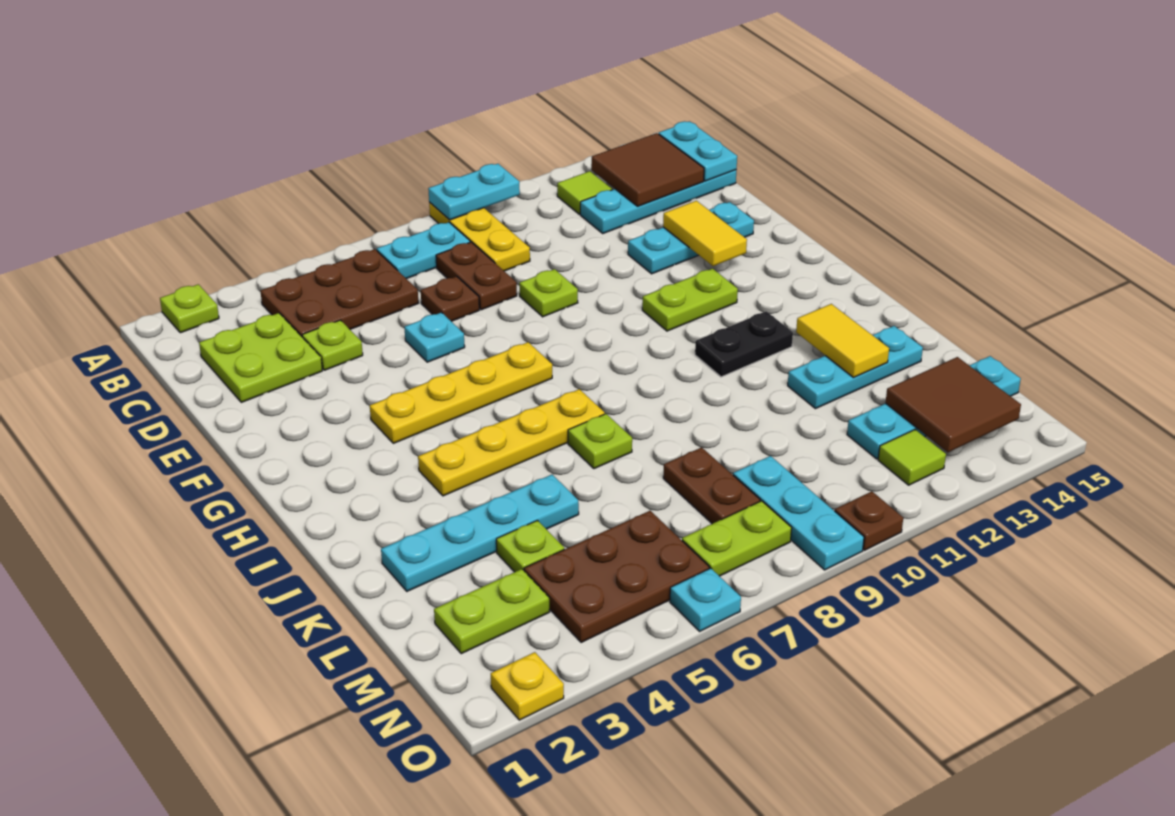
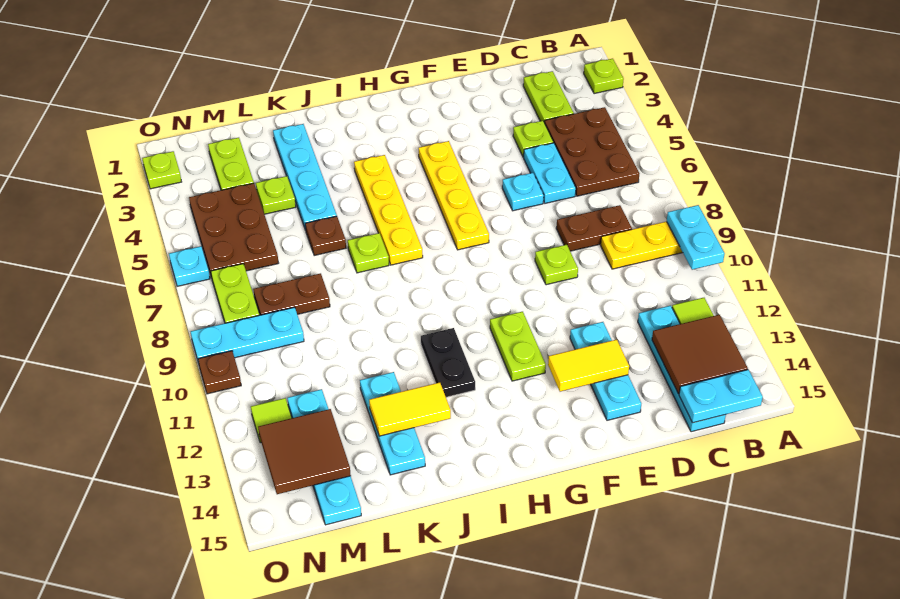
cyan plate B7:B8 level 1 -> cyan plate D5:D6 level 1
lime plate C2:D3 level 1 -> lime plate C2:C3 level 1
brown plate D7 level 1 -> brown plate K6 level 1
yellow plate O2 level 1 -> lime plate O2 level 1

